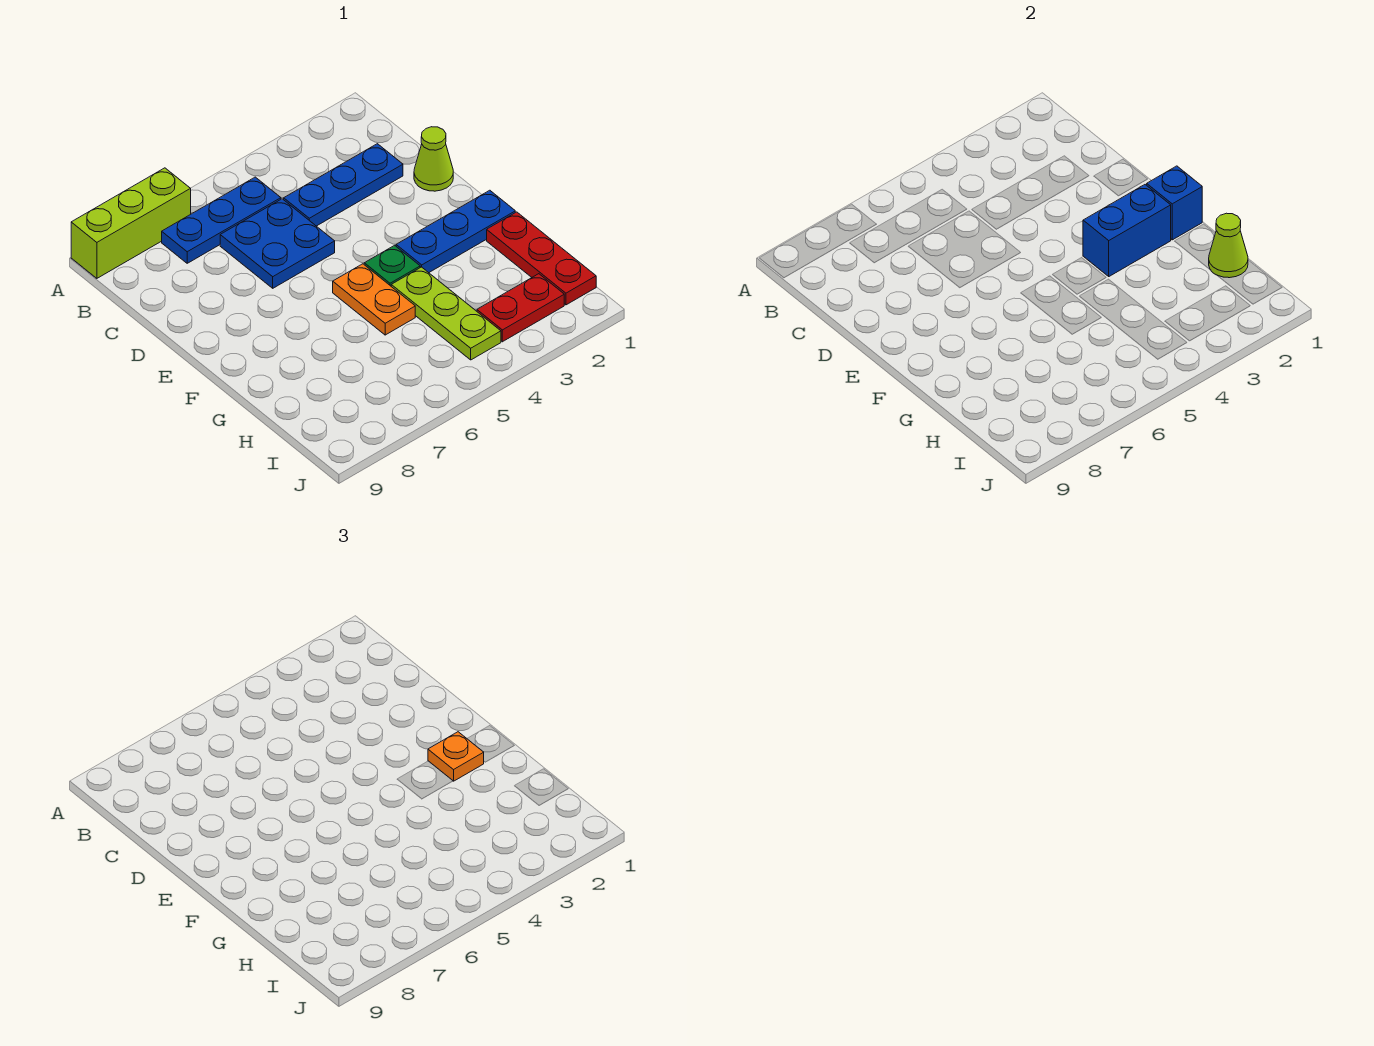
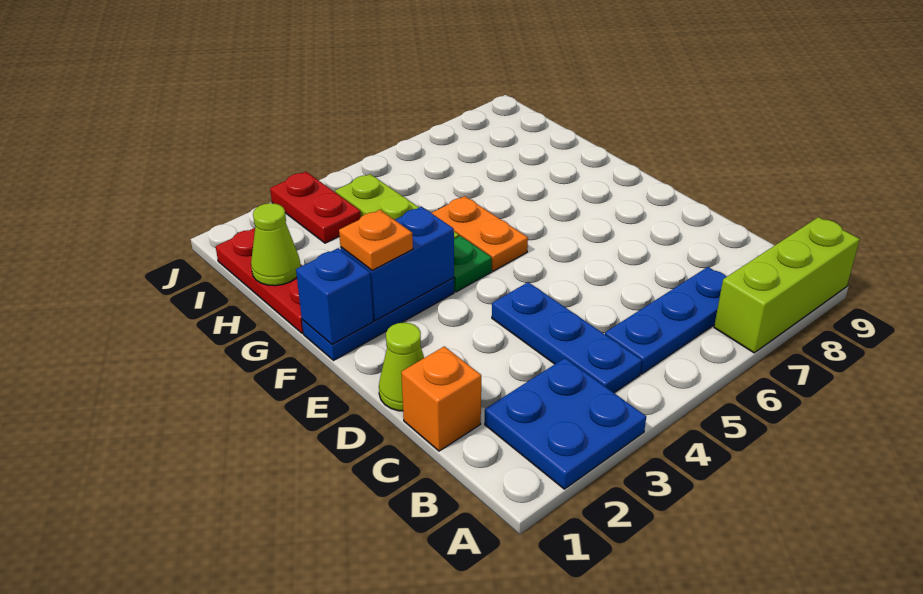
none -> orange brick C1 level 1
blue plate C2:C4 level 1 -> blue plate B4:D4 level 1
blue plate C5:D6 level 1 -> blue plate A2:B3 level 1
red plate I2:I3 level 1 -> red plate I3:J3 level 1

